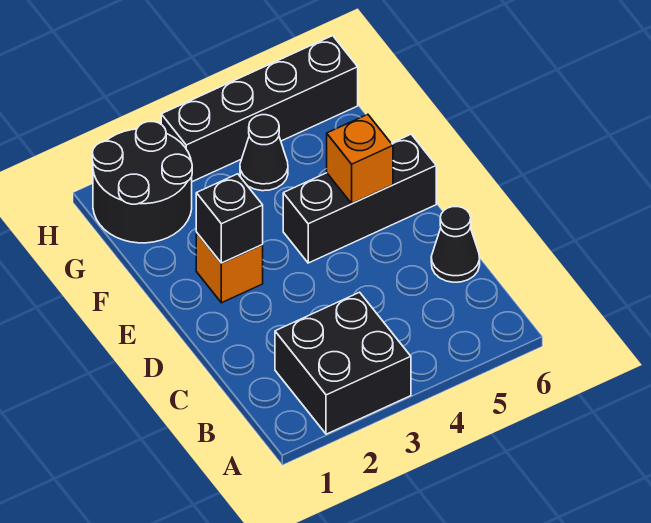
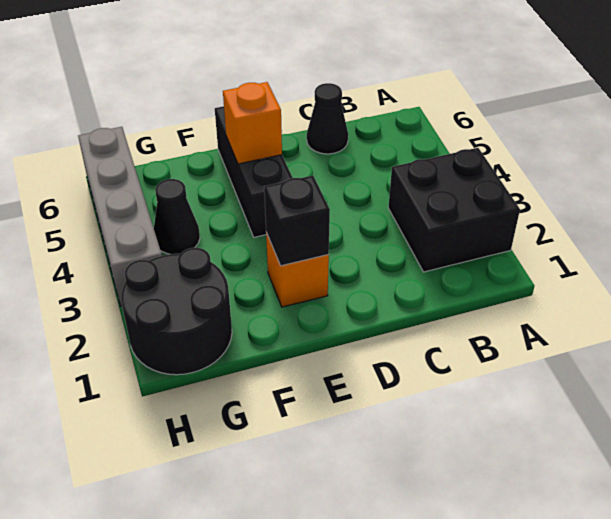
black brick H3:H6 level 1 -> grey brick H3:H6 level 1

